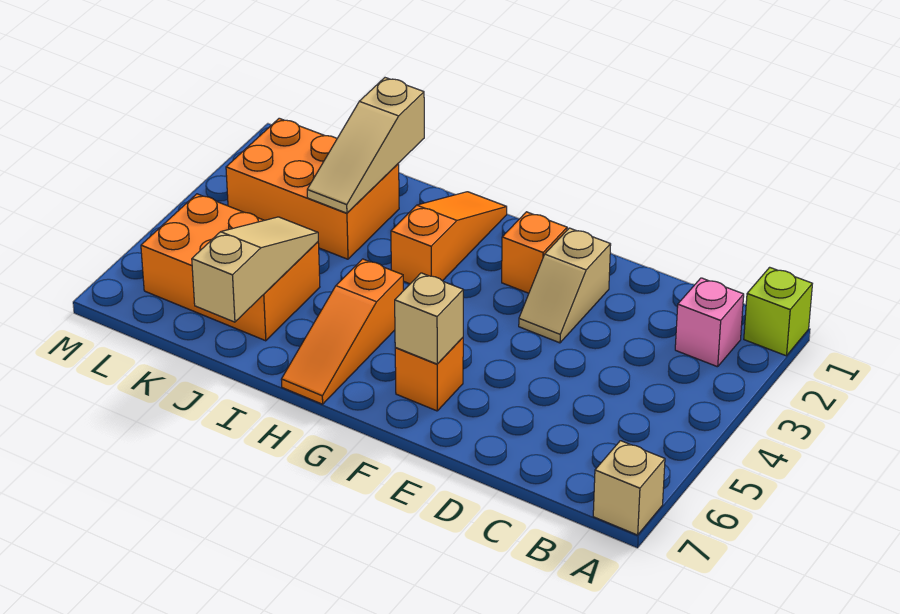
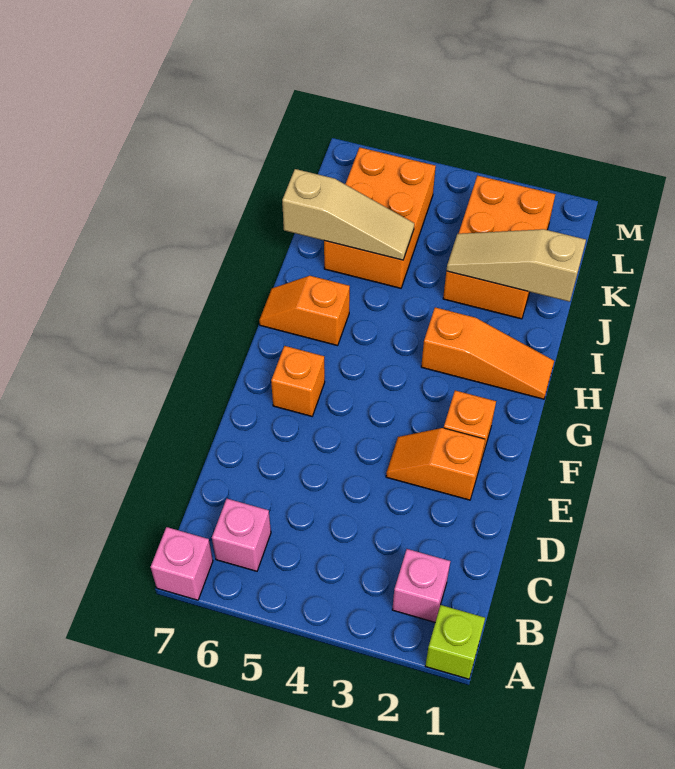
tan brick A7 level 1 -> pink brick A7 level 1
none -> pink brick B6 level 1
tan slope E2:E3 level 1 top 2 -> orange slope E2:E3 level 1 top 2
tan brick F6 level 2 -> none
orange slope H5:H7 level 1 top 5 -> orange slope H6:H7 level 1 top 6

